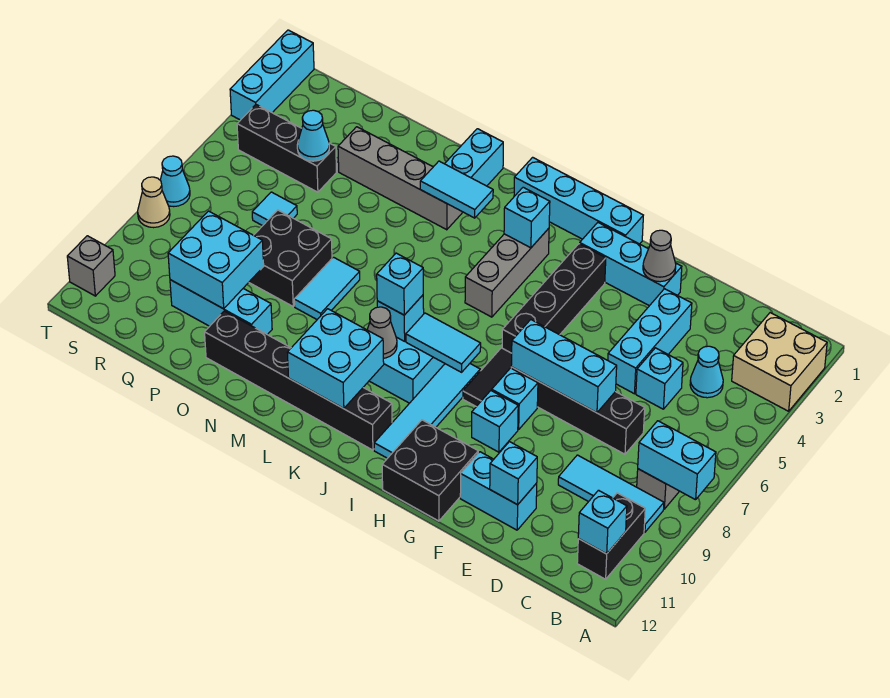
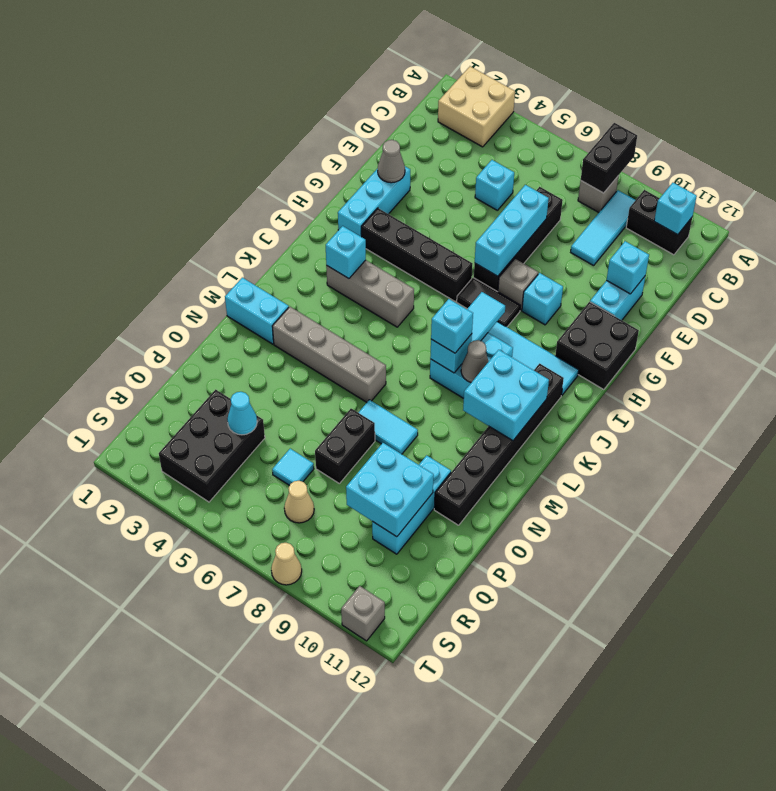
cyan brick A8:B8 level 2 -> black brick A8:B8 level 2
cyan cone C4 level 1 -> none
cyan brick E3:E5 level 1 -> none
cyan brick G8 level 1 -> grey brick G8 level 1
cyan brick H1:K1 level 1 -> none
cyan tile L3:M3 level 2 -> none
grey brick M3:P3 level 1 -> grey brick M3:M6 level 1
black brick O7:P8 level 1 -> black brick O7:P7 level 1
black brick Q4:S4 level 1 -> black brick Q3:S4 level 1
none -> tan cone R7 level 1
cyan brick T1:T3 level 1 -> none
cyan cone T7 level 1 -> none

